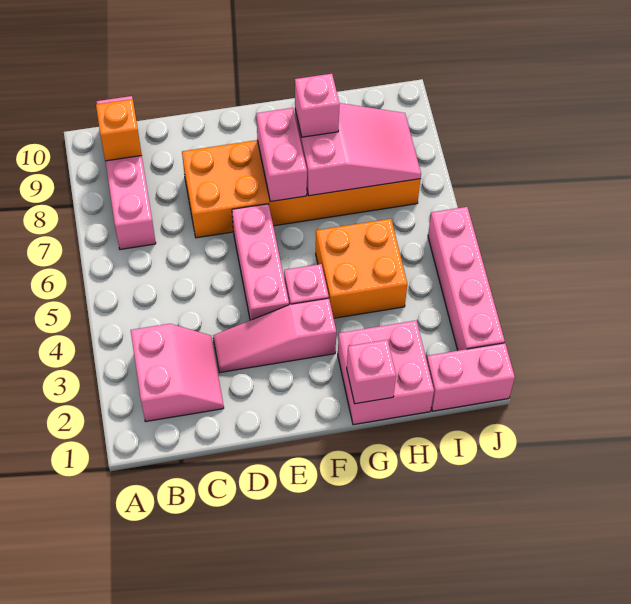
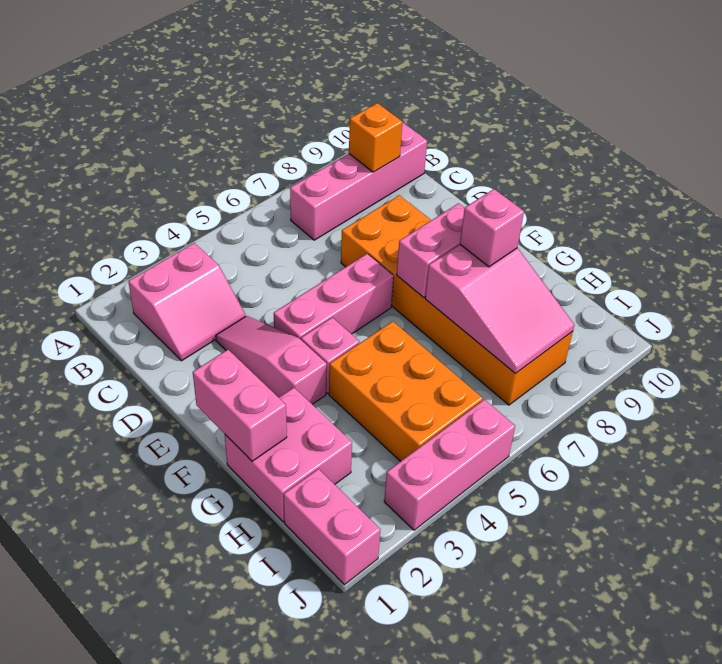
pink brick G1 level 2 -> pink brick F1:G1 level 2
orange brick G4:H5 level 1 -> orange brick G4:I5 level 1
pink brick J2:J5 level 1 -> pink brick J3:J5 level 1

